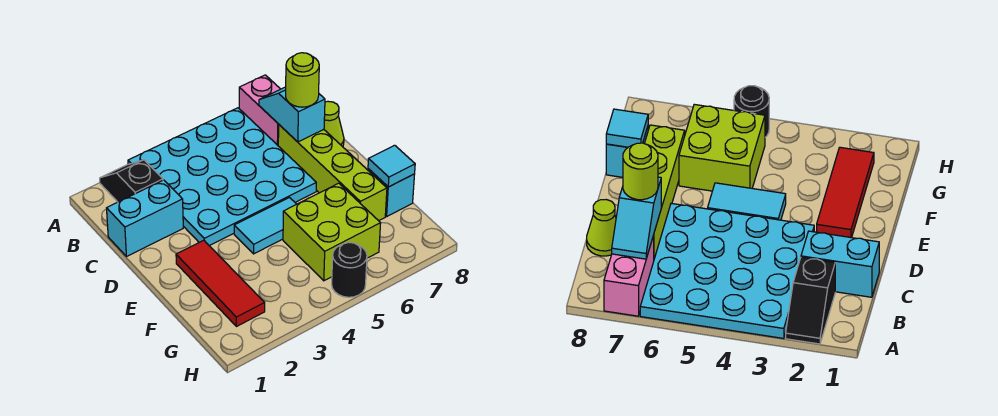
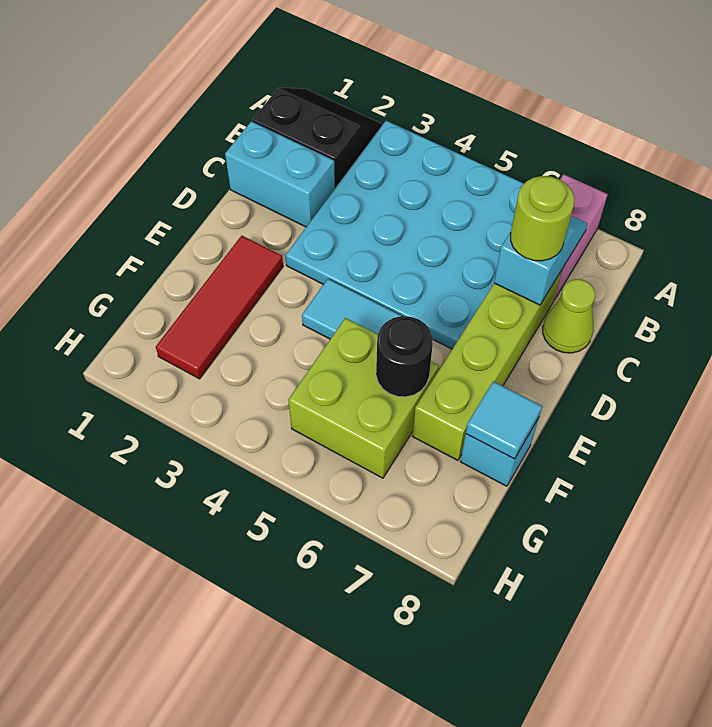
black slope A2:B2 level 1 top B -> black slope A1:B2 level 1 top B
black round brick H5 level 1 -> black round brick F6 level 2

